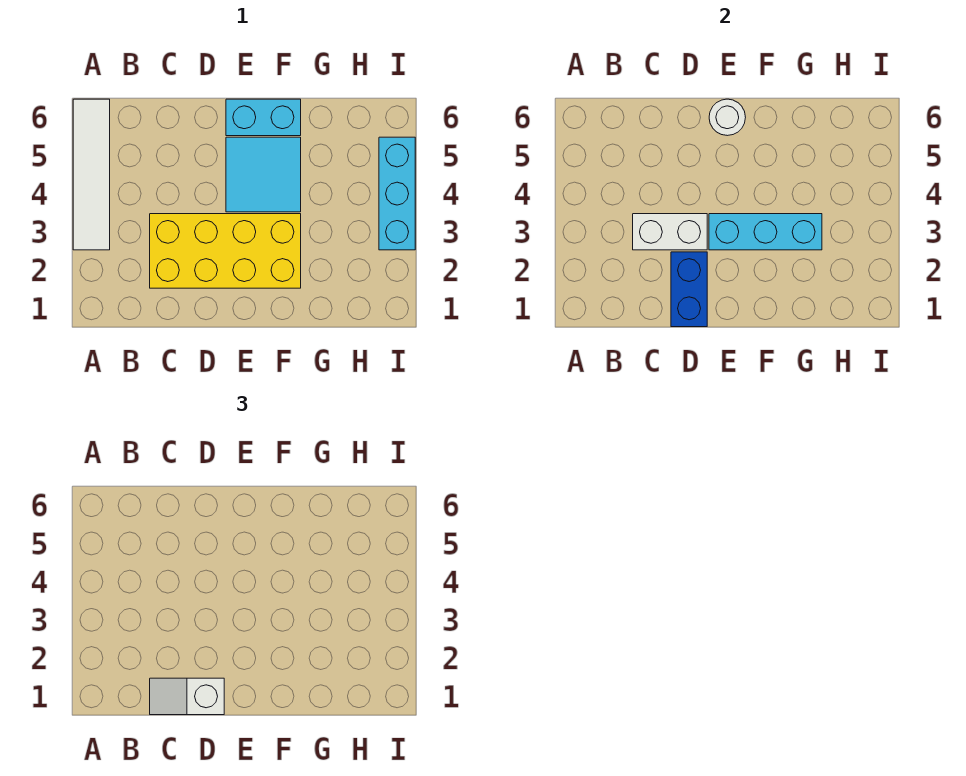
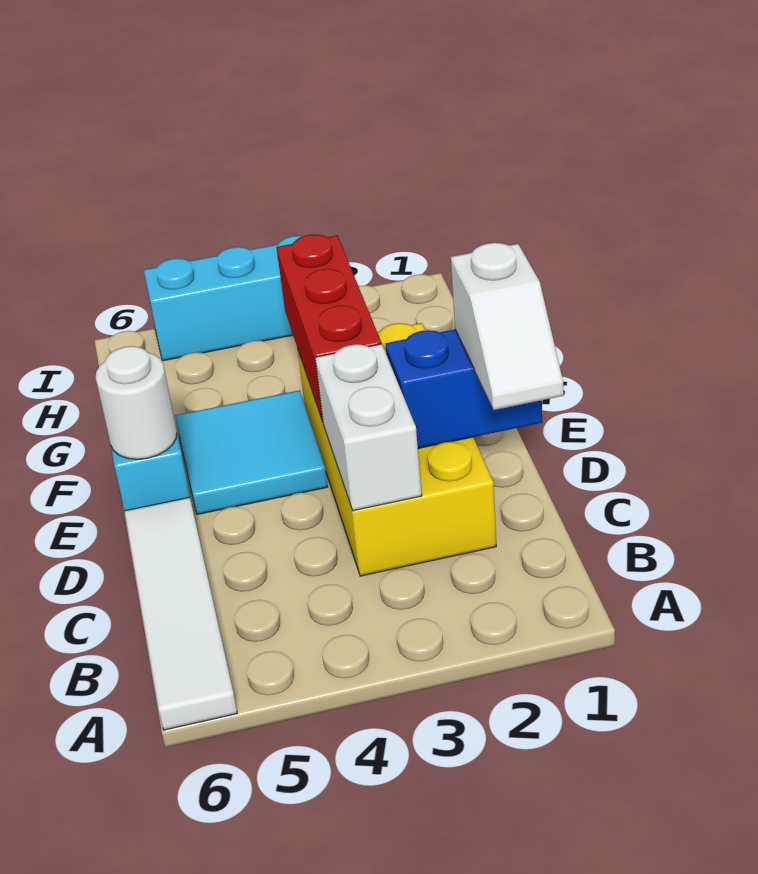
white tile A3:A6 level 1 -> white tile A6:D6 level 1
cyan brick E3:G3 level 2 -> red brick E3:G3 level 2

